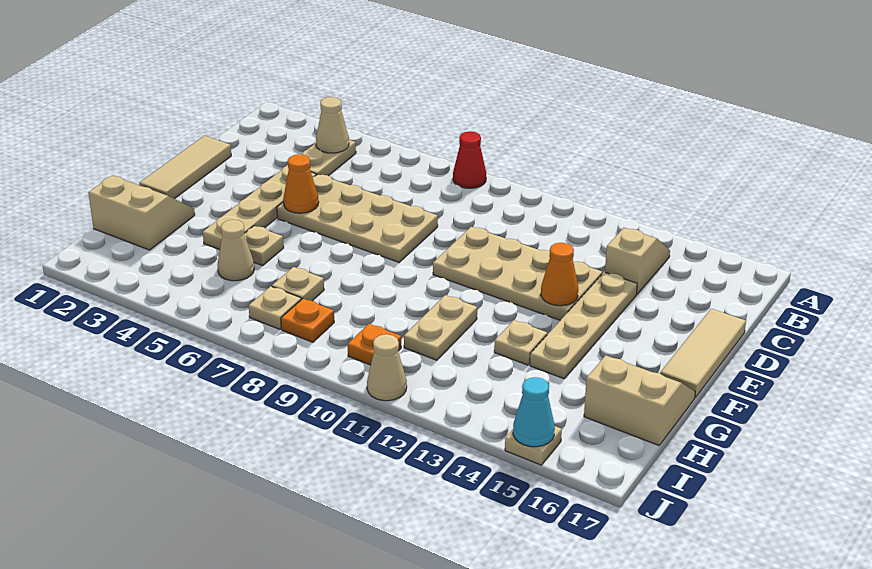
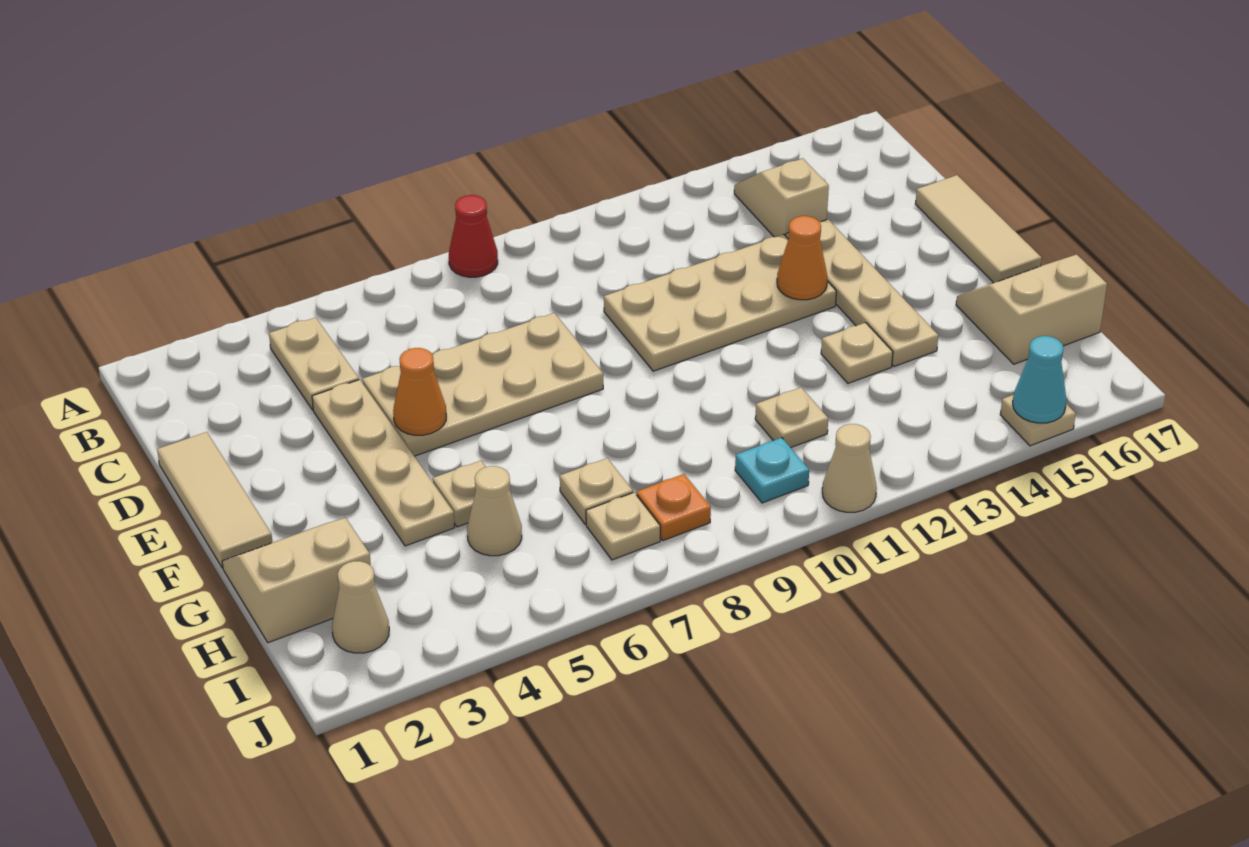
tan cone B4 level 2 -> tan cone I2 level 1
tan plate G11:H11 level 1 -> tan plate H11 level 1
orange plate I10 level 1 -> cyan plate I10 level 1

